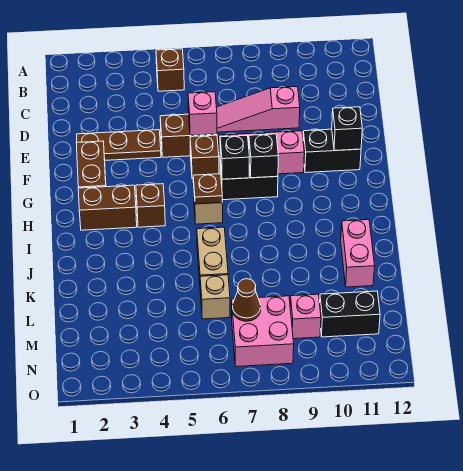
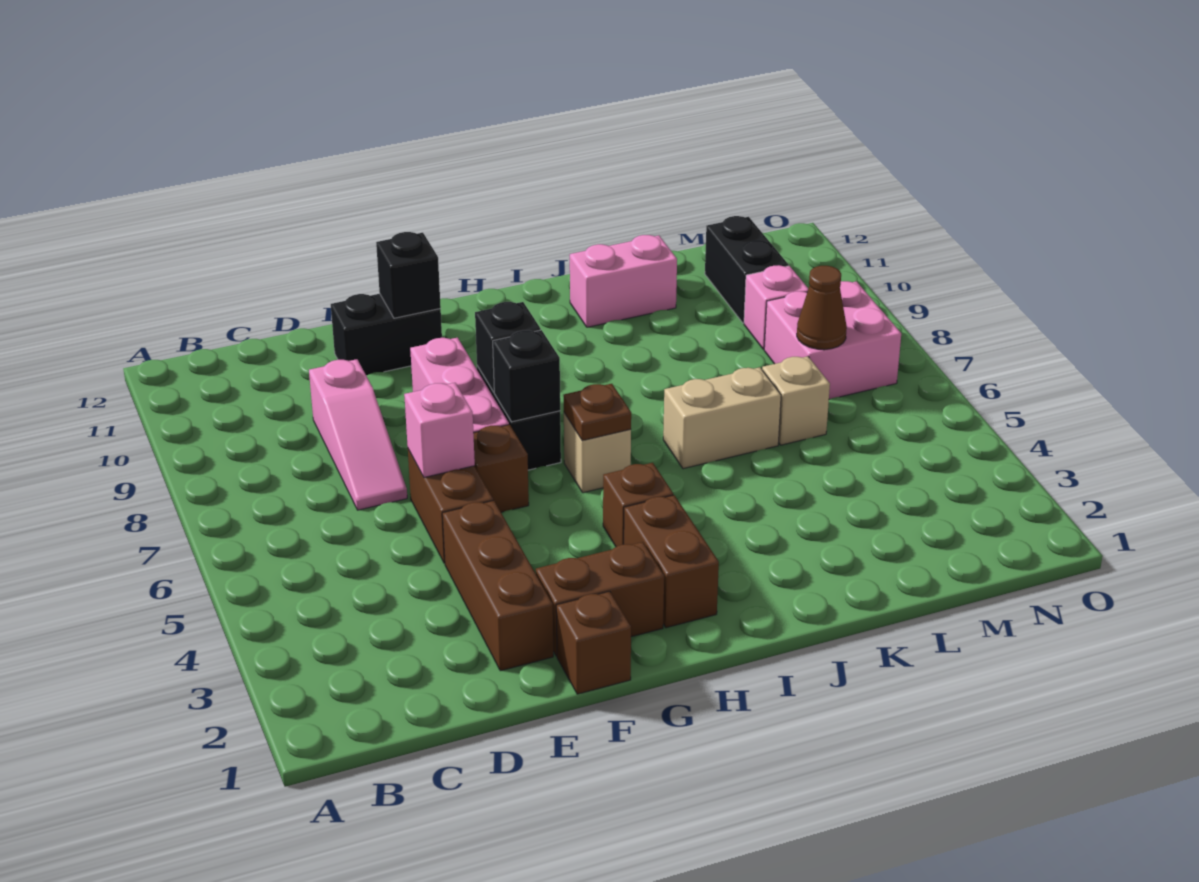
brown brick B5 level 1 -> brown brick F1 level 1
brown plate E2:E4 level 1 -> brown brick E2:E4 level 1
black brick F10:F11 level 1 -> black brick E11:F11 level 1

